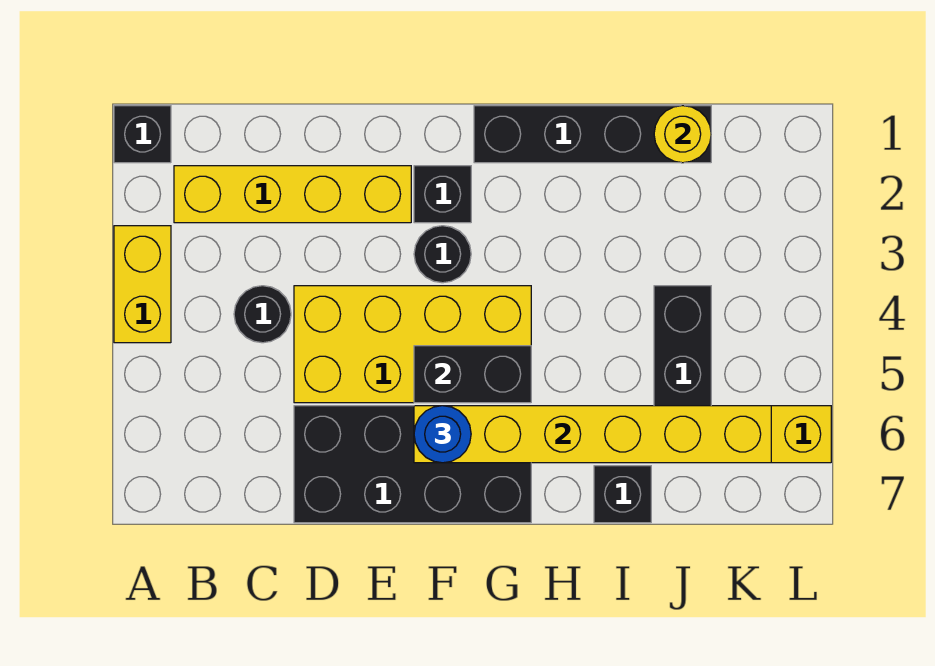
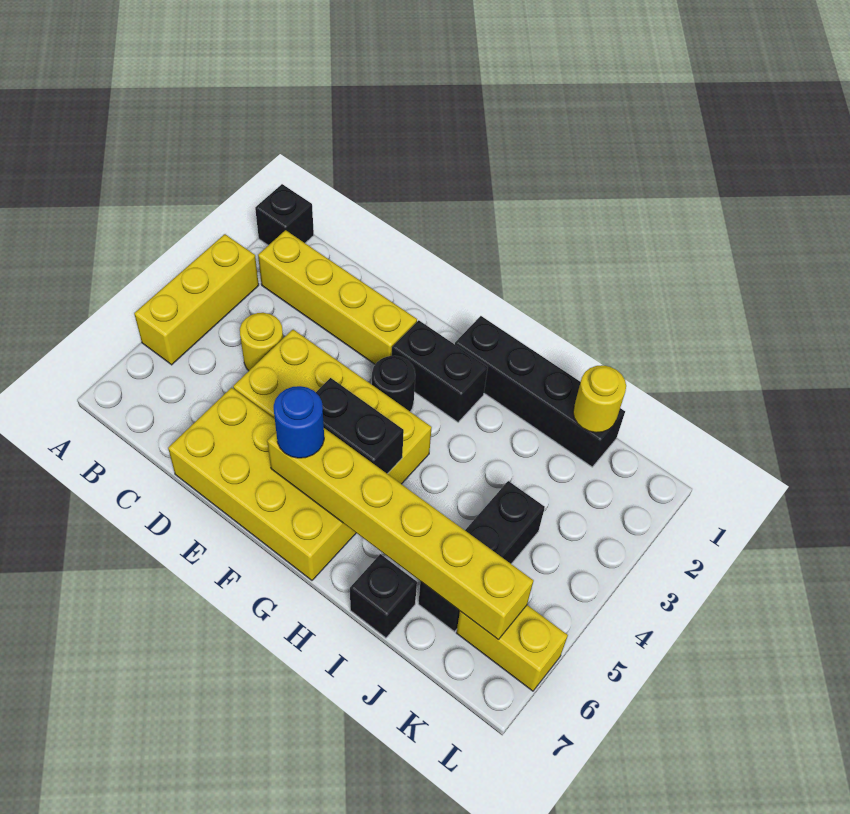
yellow brick A3:A4 level 1 -> yellow brick A3:A5 level 1
black round brick C4 level 1 -> yellow round brick C4 level 1
black brick D6:G7 level 1 -> yellow brick D6:G7 level 1
black brick F2 level 1 -> black brick F2:G2 level 1

